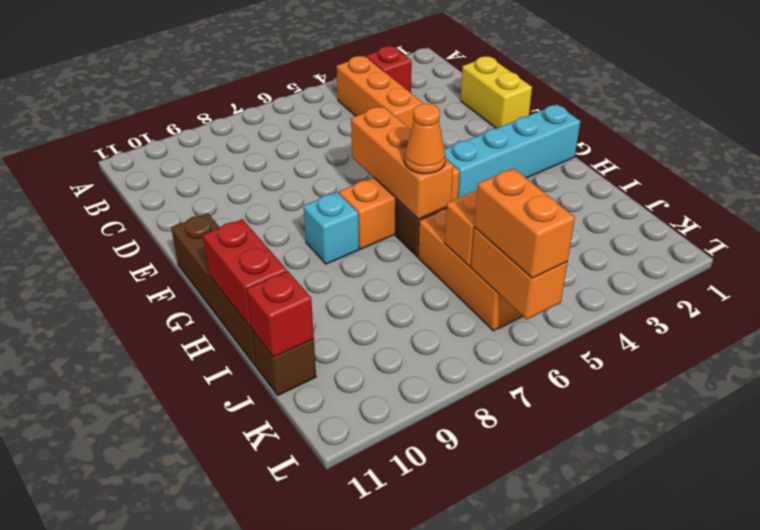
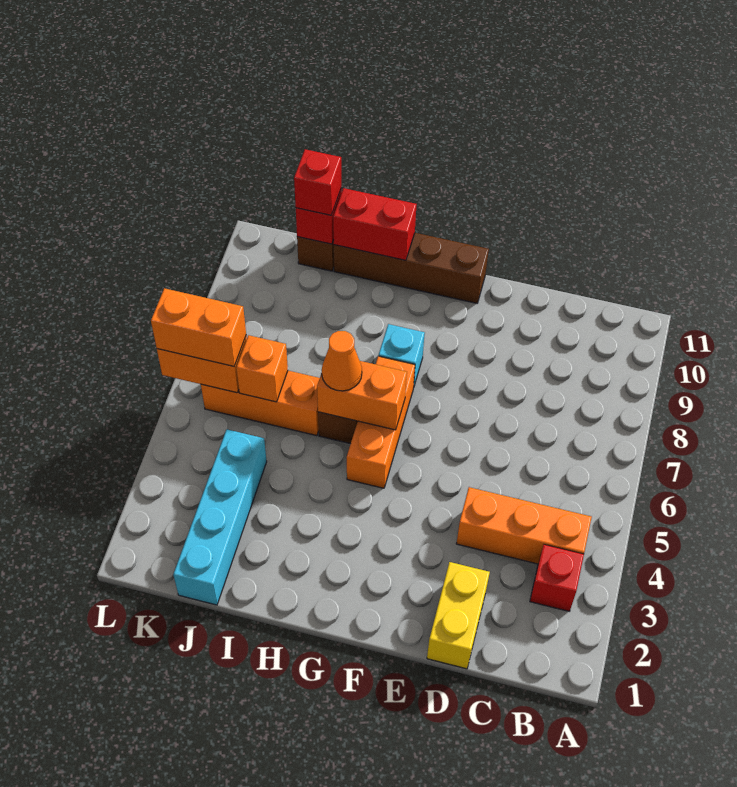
yellow brick D1:E1 level 1 -> yellow brick D1:D2 level 1
orange brick F6:H6 level 2 -> orange brick G6:H6 level 2
cyan brick G1:G4 level 1 -> cyan brick J1:J4 level 1
none -> red brick J11 level 3

